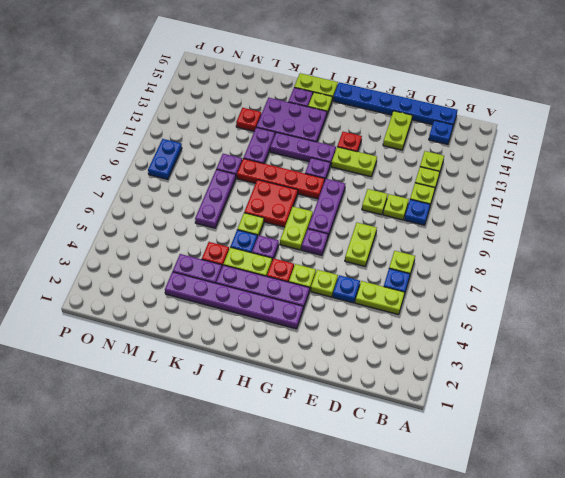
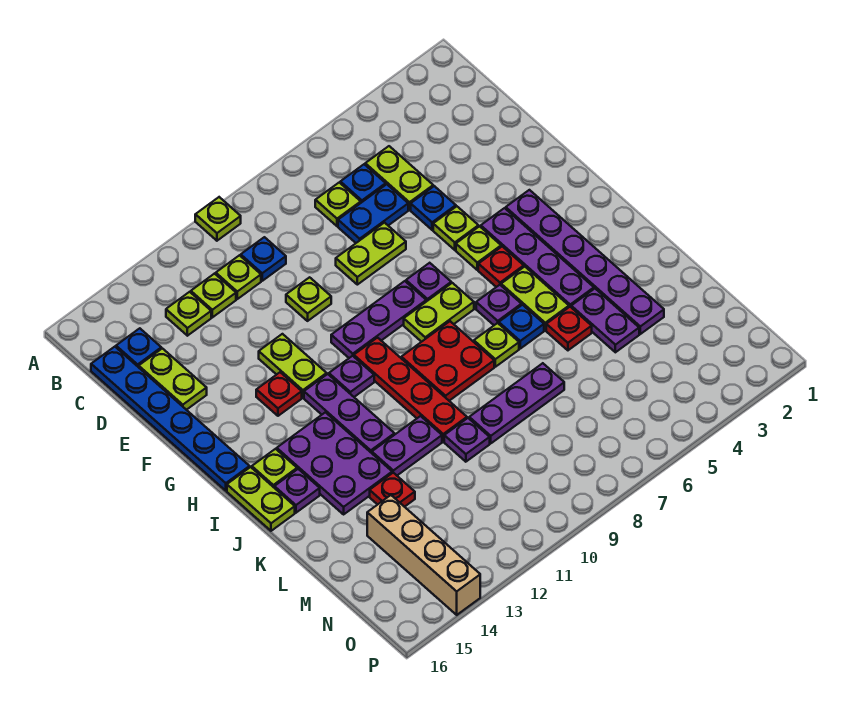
lime plate D10 level 1 -> lime plate A10 level 1
lime plate E14:E15 level 1 -> lime plate D15:E15 level 1
none -> tan brick M14:P14 level 1
blue plate O9:O10 level 1 -> blue plate D6:D7 level 1

